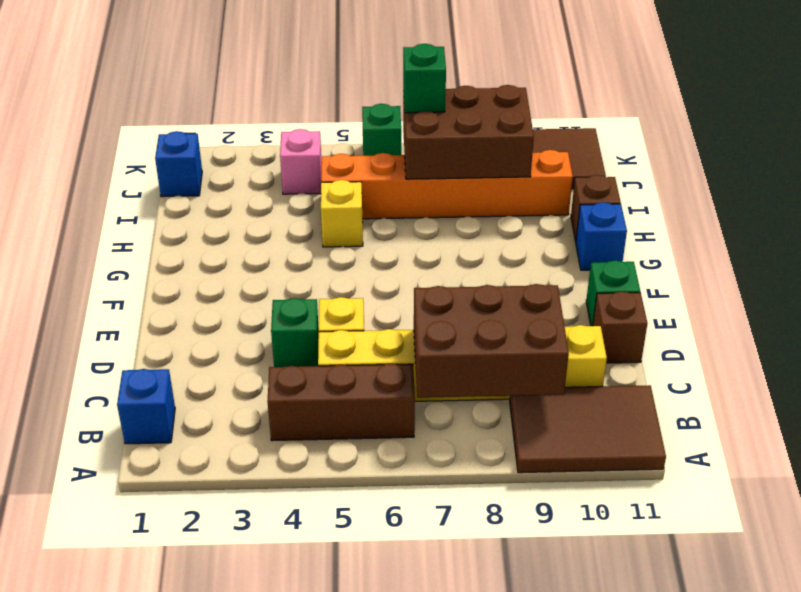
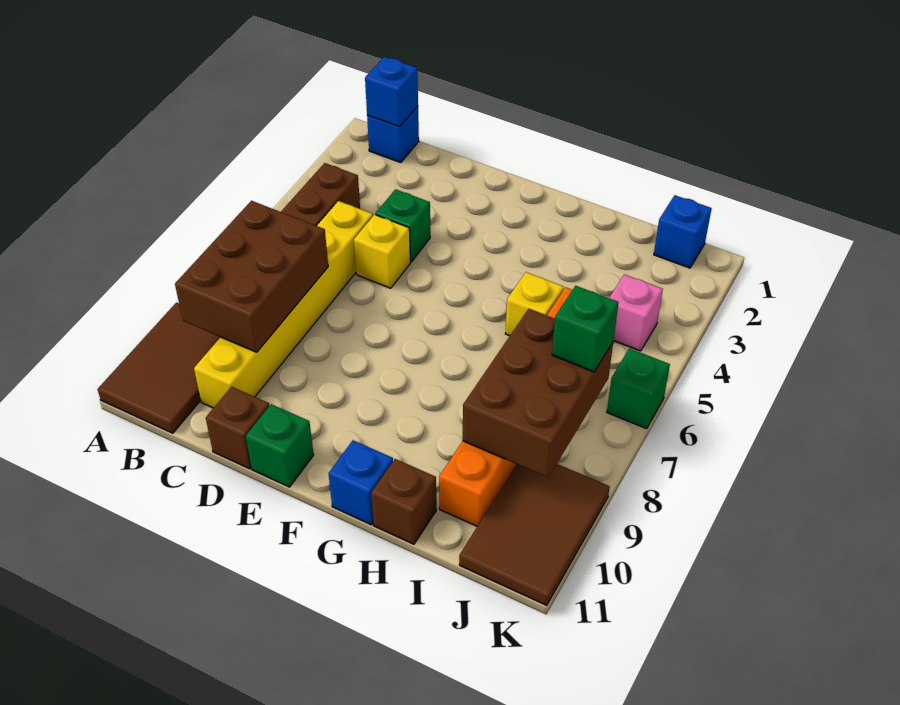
none -> blue brick B1 level 2

